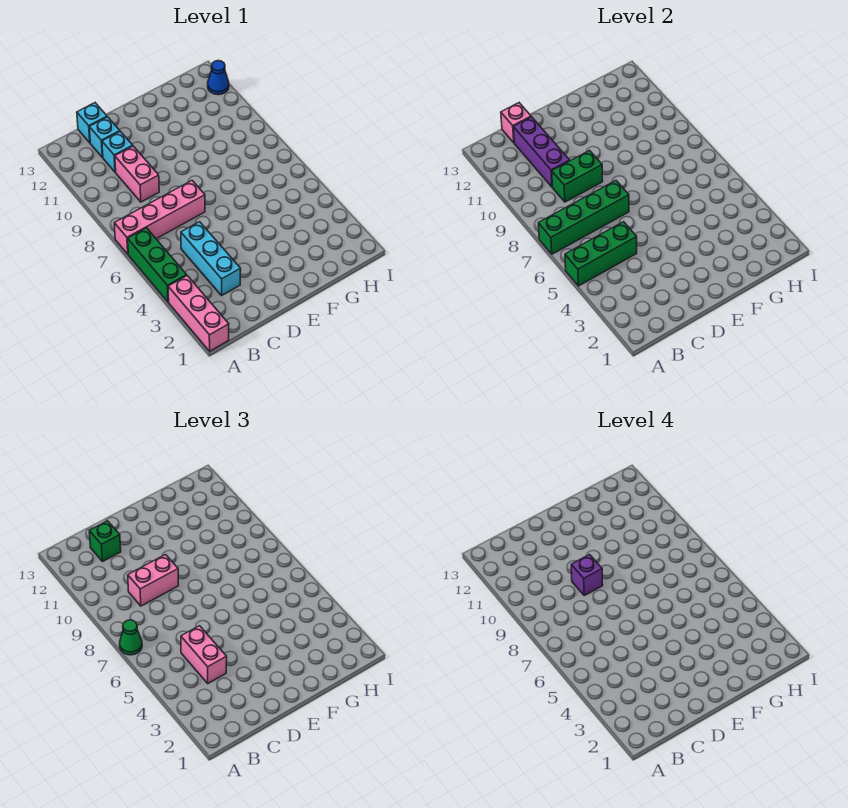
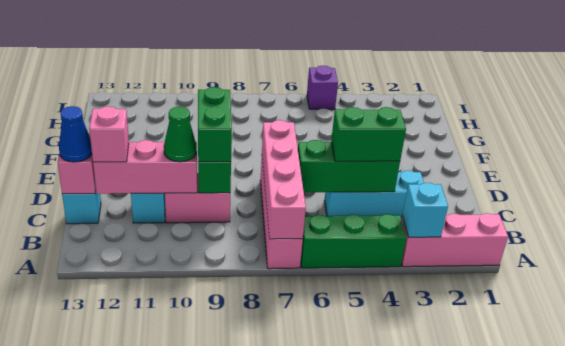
green brick A5:C5 level 2 -> green brick C4:C6 level 2
green brick A7:D7 level 2 -> pink brick A7:D7 level 2
green cone A7 level 3 -> green cone C10 level 3
pink brick C4:C5 level 3 -> green brick C4:C5 level 3
pink brick C9:D9 level 3 -> green brick C9:D9 level 3
purple brick C10:C12 level 2 -> pink brick C10:C12 level 2
cyan brick C12 level 1 -> cyan brick A3 level 2
green brick C12 level 3 -> pink brick C12 level 3
purple brick D9 level 4 -> purple brick I5 level 1
blue cone I12 level 1 -> blue cone C13 level 3

